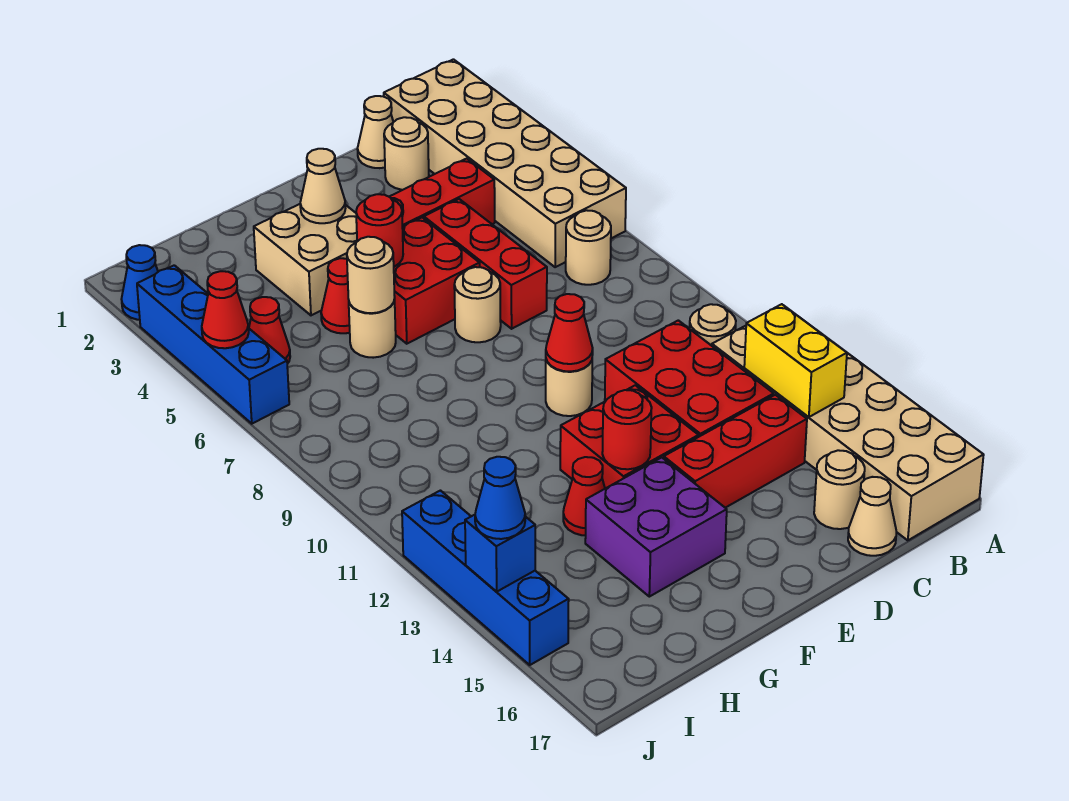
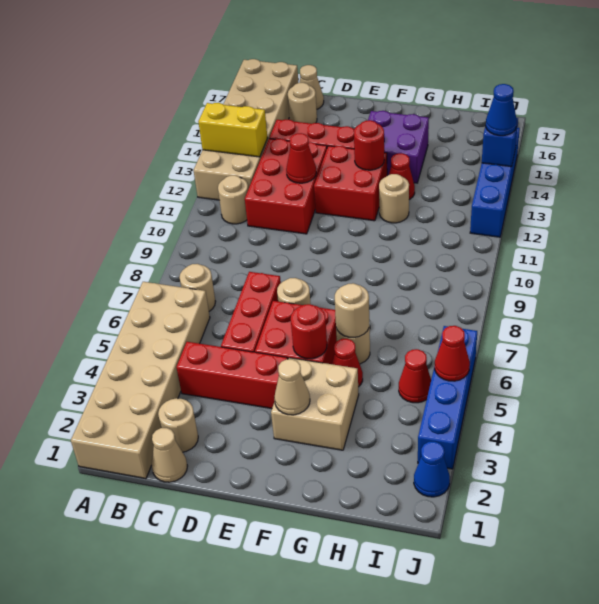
yellow brick B13:B14 level 2 -> yellow brick A13:B13 level 2
tan round brick E10 level 1 -> tan round brick G12 level 1
red cone E10 level 2 -> red cone D12 level 2

